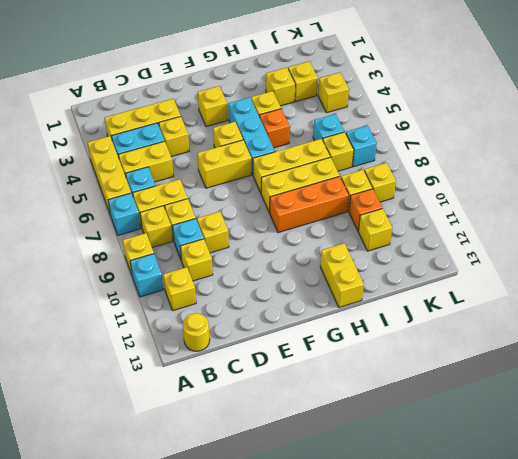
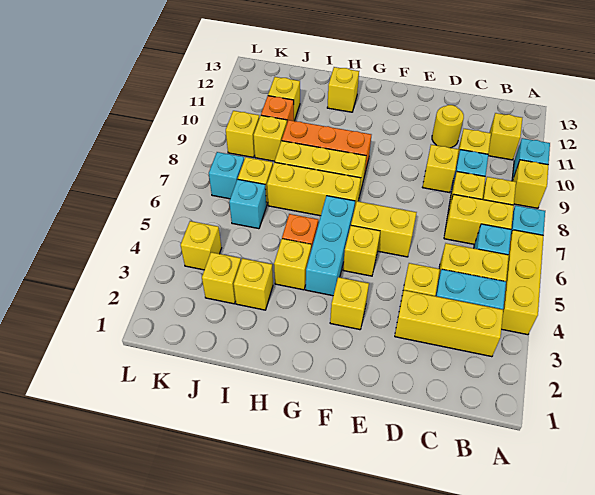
yellow round brick B13 level 1 -> yellow round brick D11 level 1
yellow brick H12:H13 level 1 -> yellow brick H12 level 1

